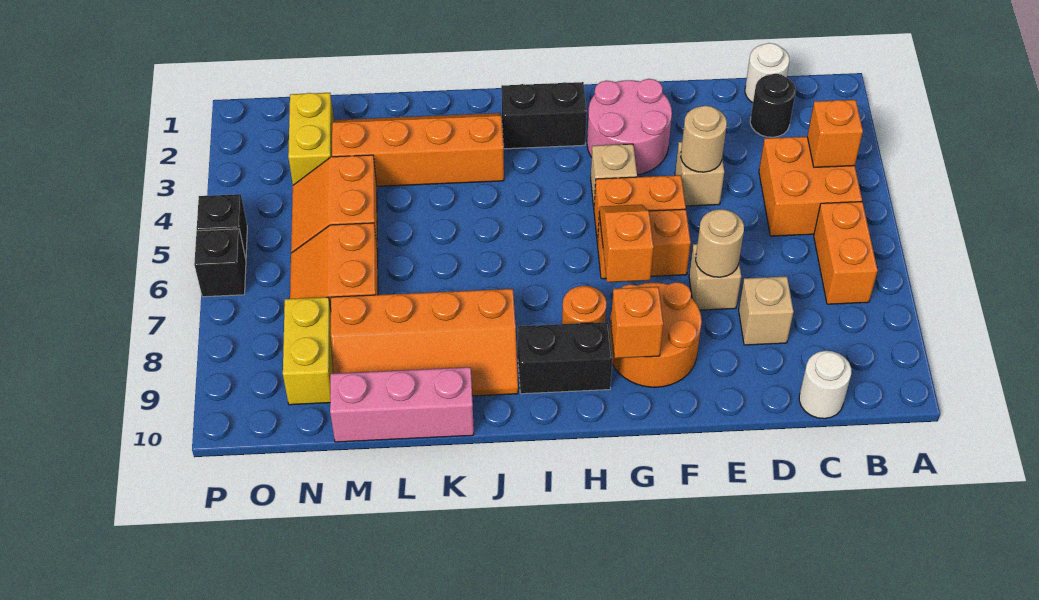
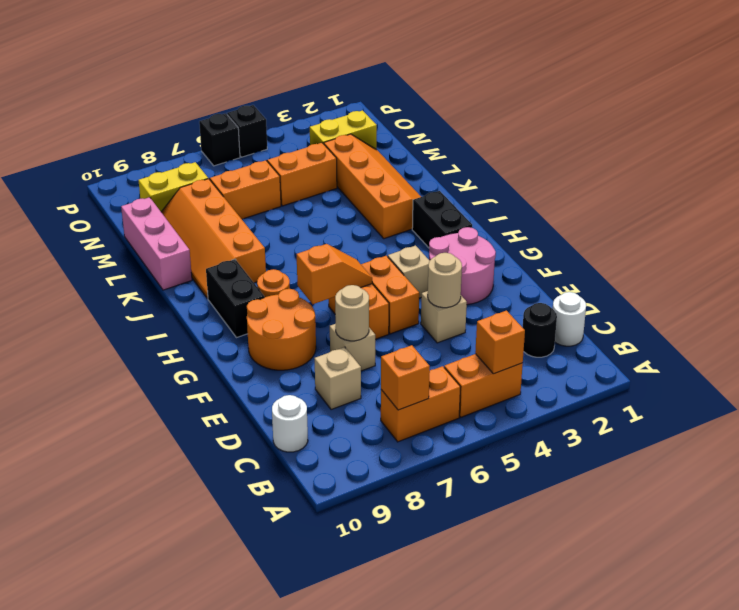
orange brick B4:C5 level 1 -> orange brick B4:B5 level 1
orange brick G9 level 2 -> orange brick B7 level 2

